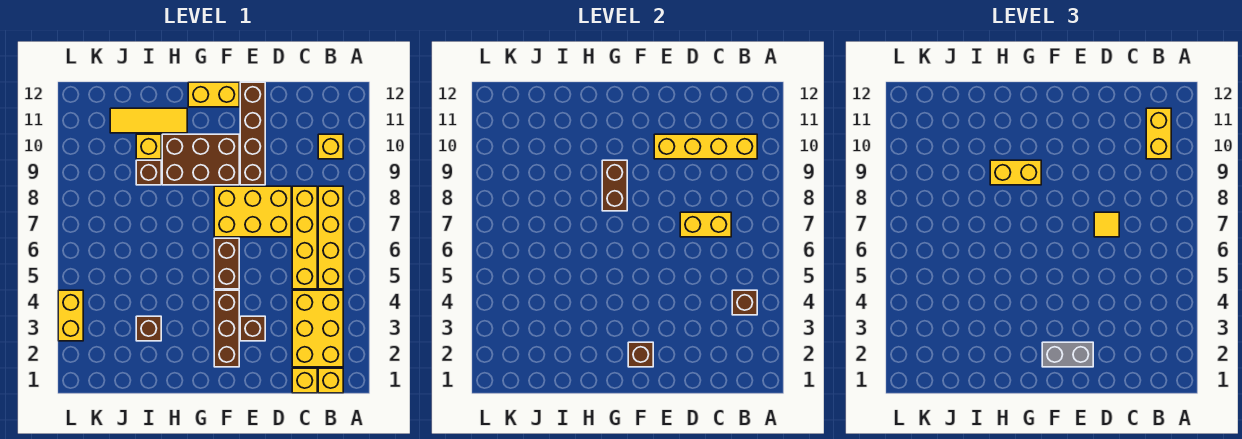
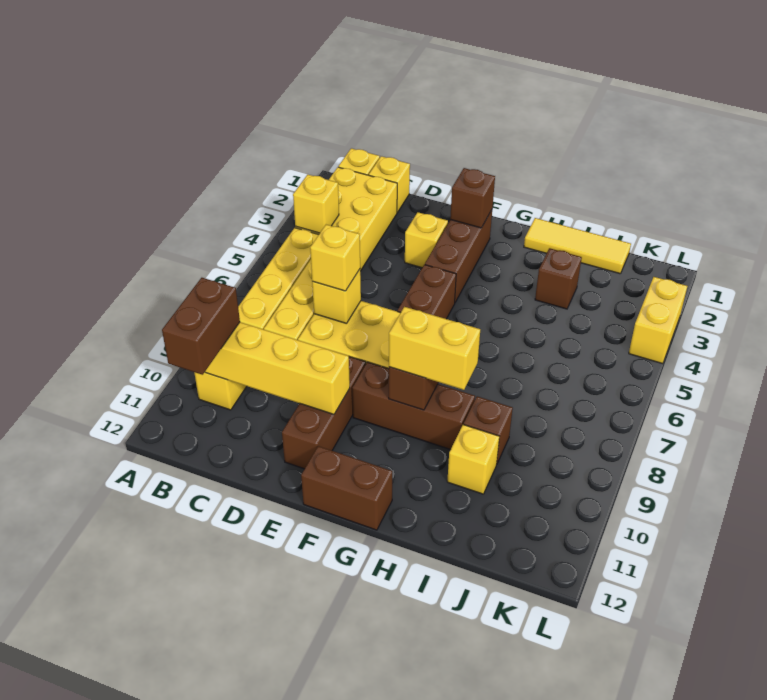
brown brick B4 level 2 -> yellow brick B4 level 2
yellow brick B10:B11 level 3 -> brown brick B10:B11 level 3
yellow brick C7:D7 level 2 -> yellow brick D7 level 2
yellow tile D7 level 3 -> yellow brick D7 level 3
grey brick E2:F2 level 3 -> none
brown brick E3 level 1 -> yellow brick E3 level 1
brown brick E9:E12 level 1 -> brown brick E9:E11 level 1
brown brick F9:H10 level 1 -> brown brick F9:H9 level 1
yellow brick F12:G12 level 1 -> brown brick F12:G12 level 1
yellow tile H11:J11 level 1 -> yellow tile H1:J1 level 1

